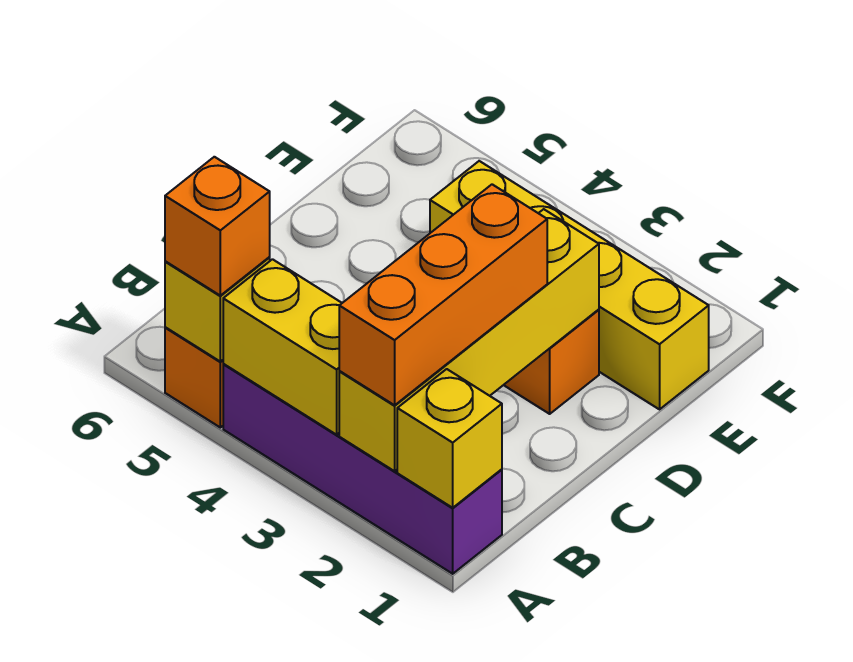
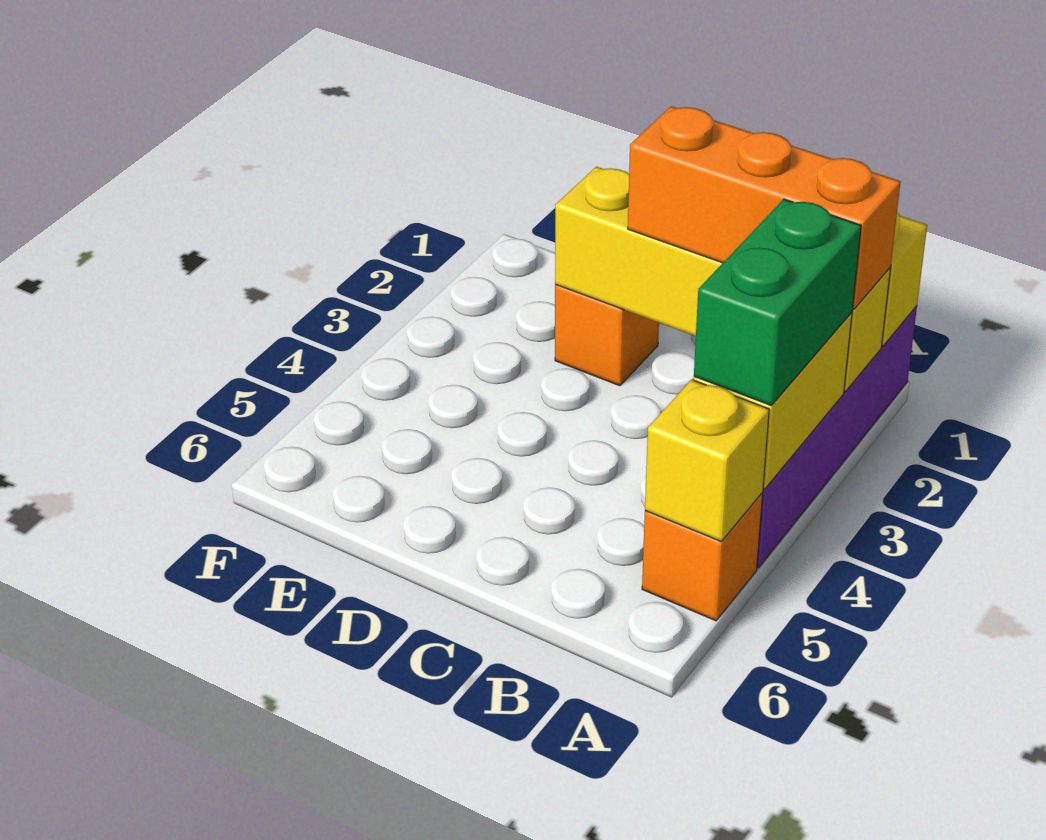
none -> green brick A3:A4 level 3
orange brick A5 level 3 -> none
yellow brick E1:E4 level 1 -> none

